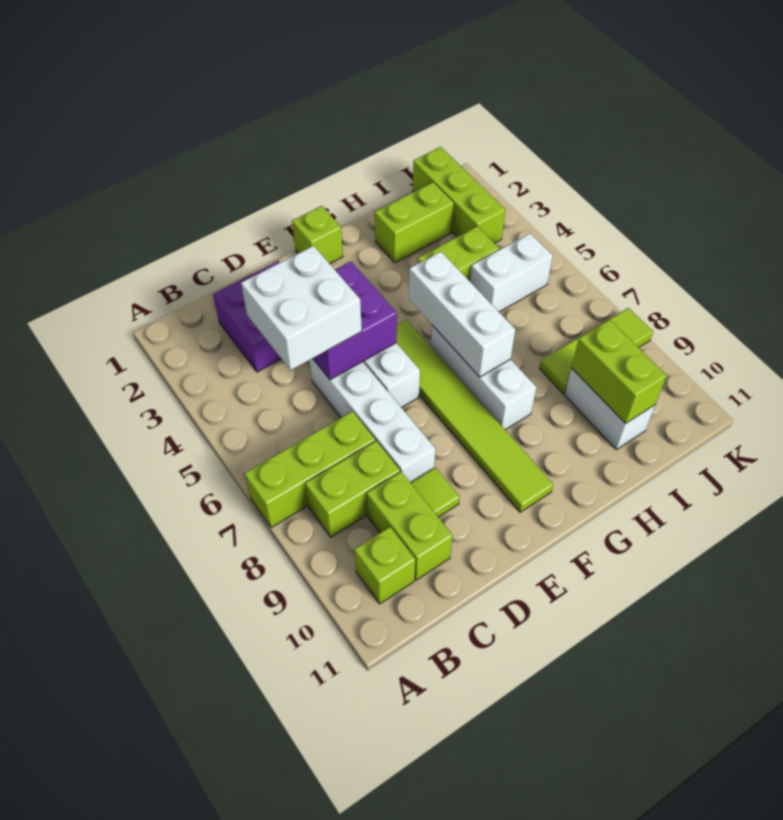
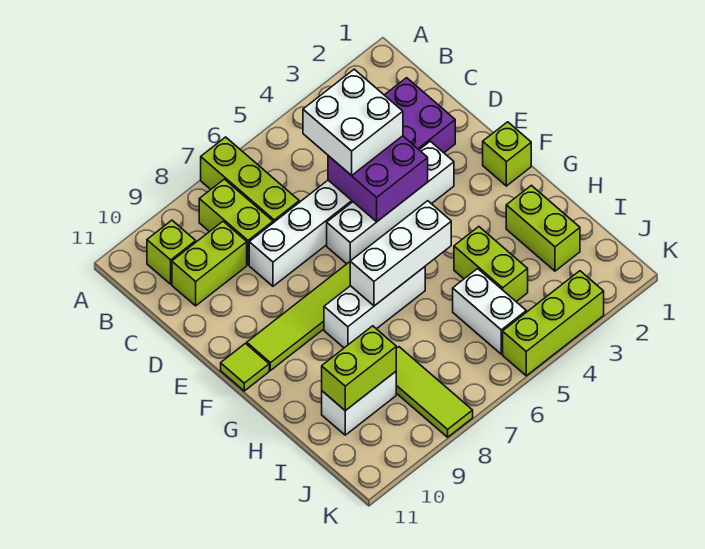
lime tile D9 level 1 -> lime tile F11 level 1
lime brick J1:J3 level 1 -> lime brick K3:K5 level 1

